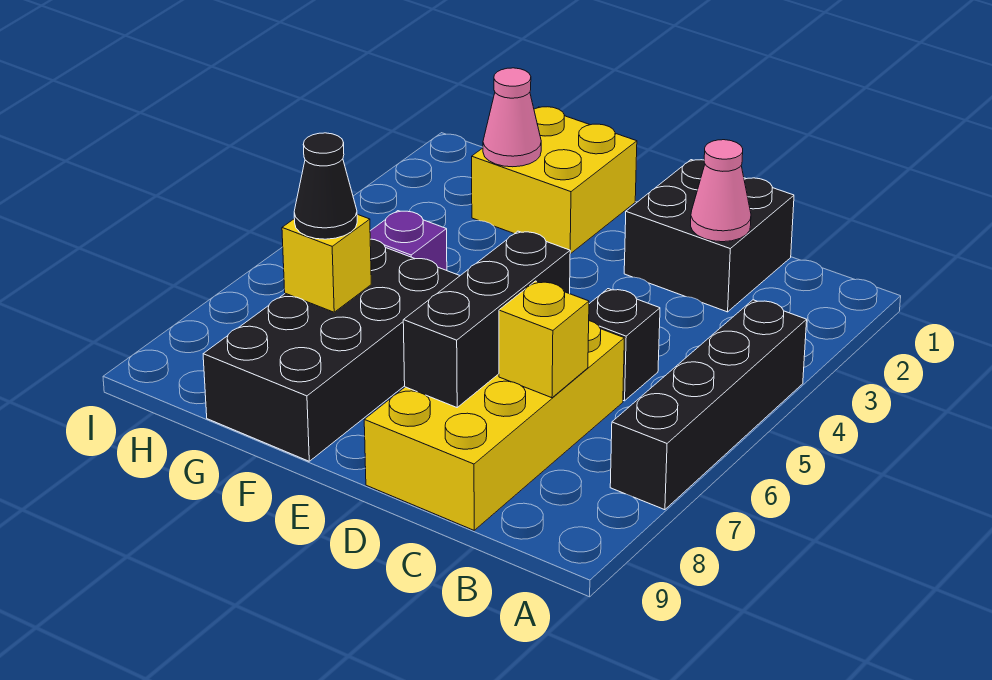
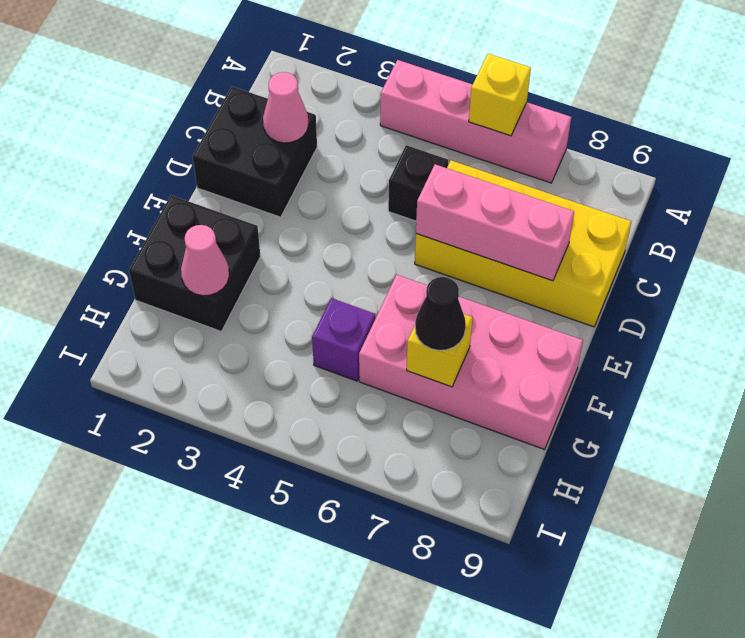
black brick A4:A7 level 1 -> pink brick A4:A7 level 1
yellow brick C7 level 2 -> yellow brick A6 level 2
black brick D6:D8 level 2 -> pink brick D6:D8 level 2
yellow brick F1:G2 level 1 -> black brick F1:G2 level 1
black brick F6:G9 level 1 -> pink brick F6:G9 level 1

